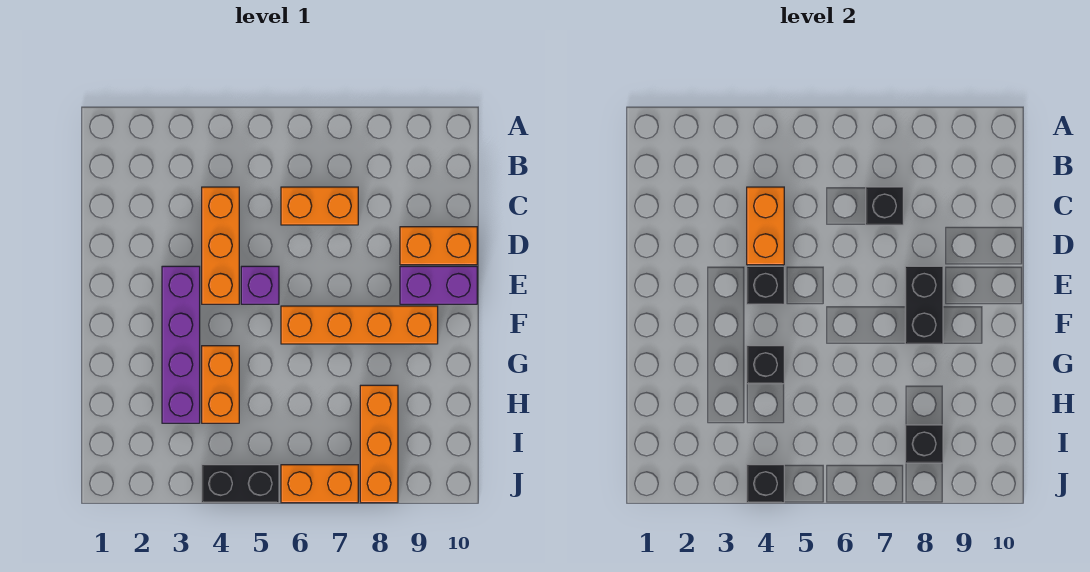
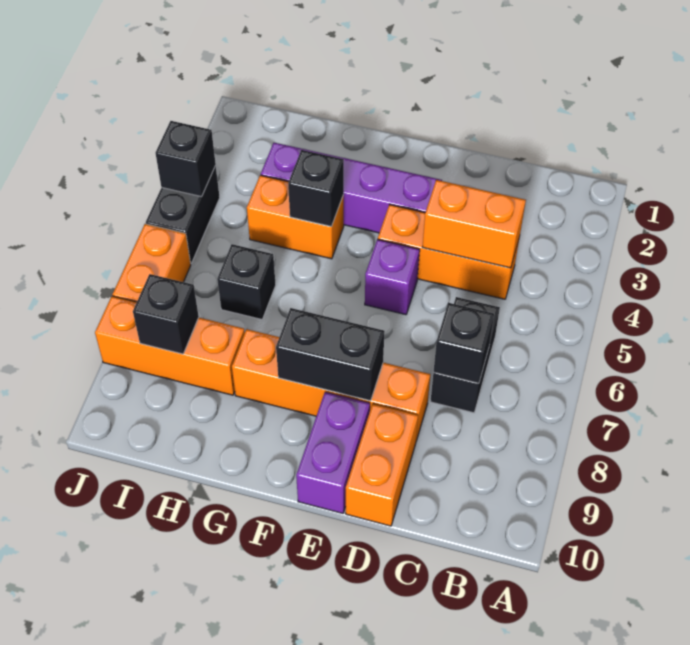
orange brick C6:C7 level 1 -> black brick C6:C7 level 1
black brick E4 level 2 -> black brick H6 level 1
orange brick F6:F9 level 1 -> orange brick D8:G8 level 1

